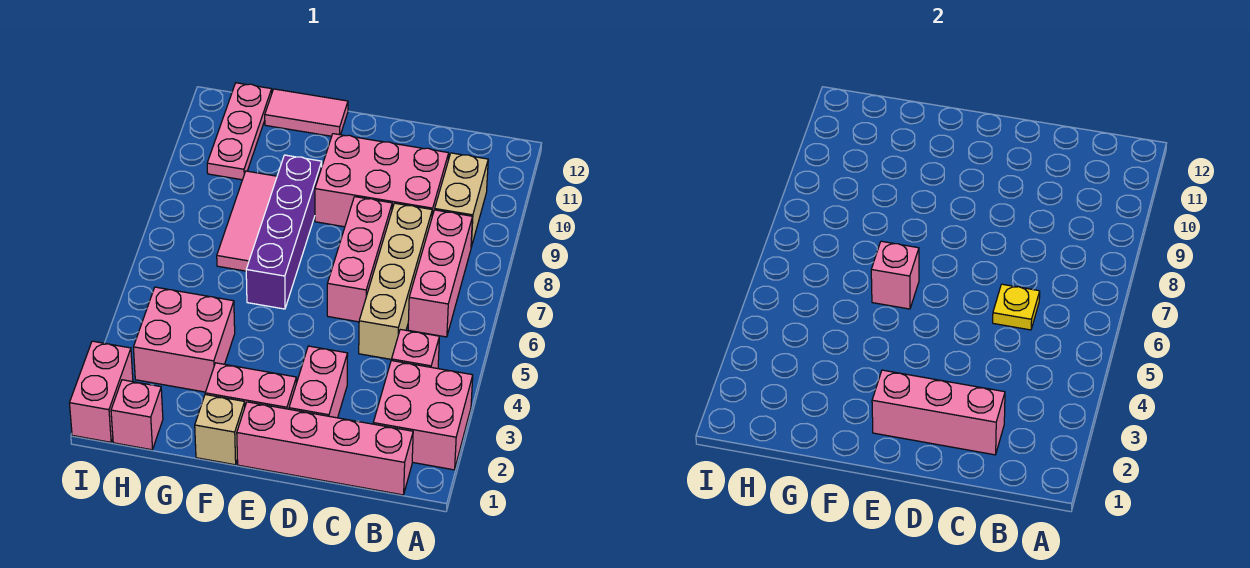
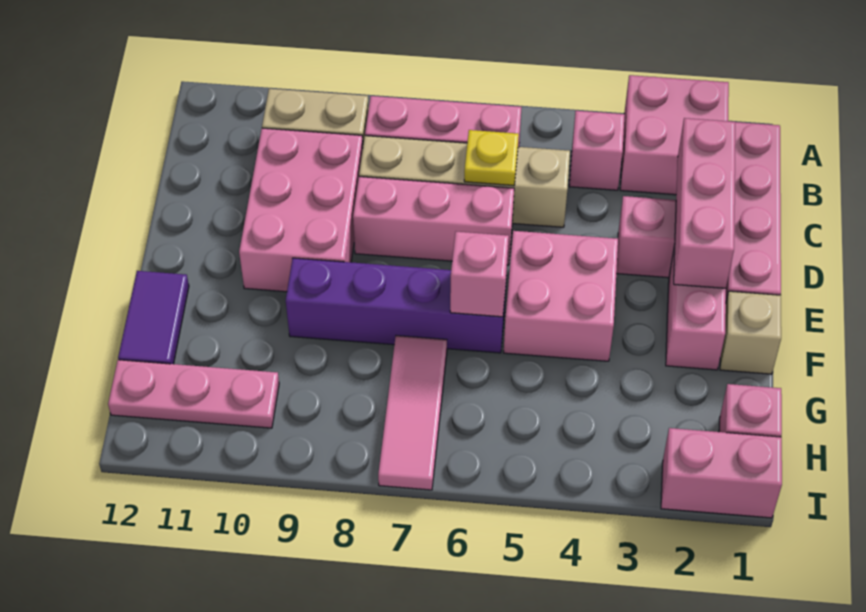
pink tile F12:G12 level 1 -> purple tile F12:G12 level 1
pink brick G3:H4 level 1 -> pink brick E4:F5 level 1
pink tile G7:G9 level 1 -> pink tile G7:I7 level 1

